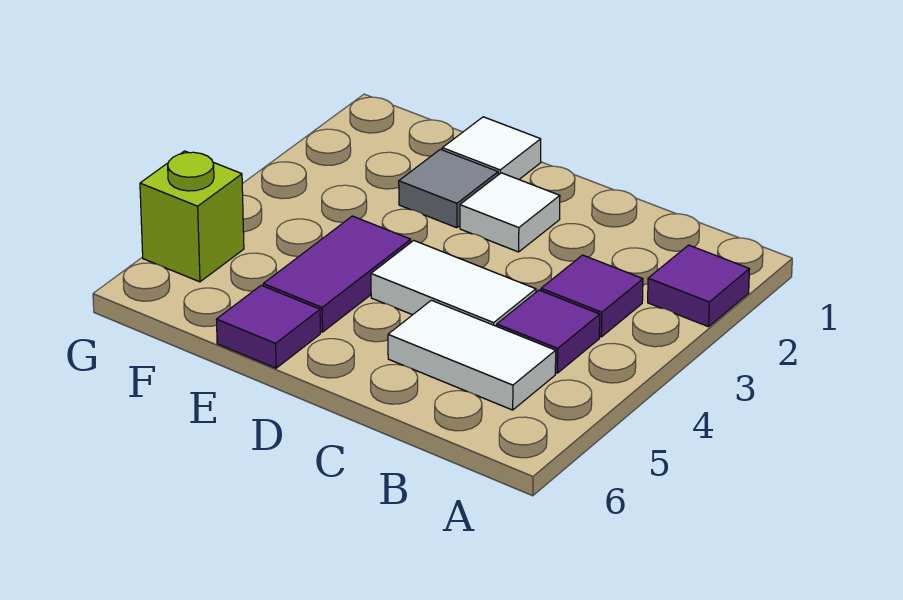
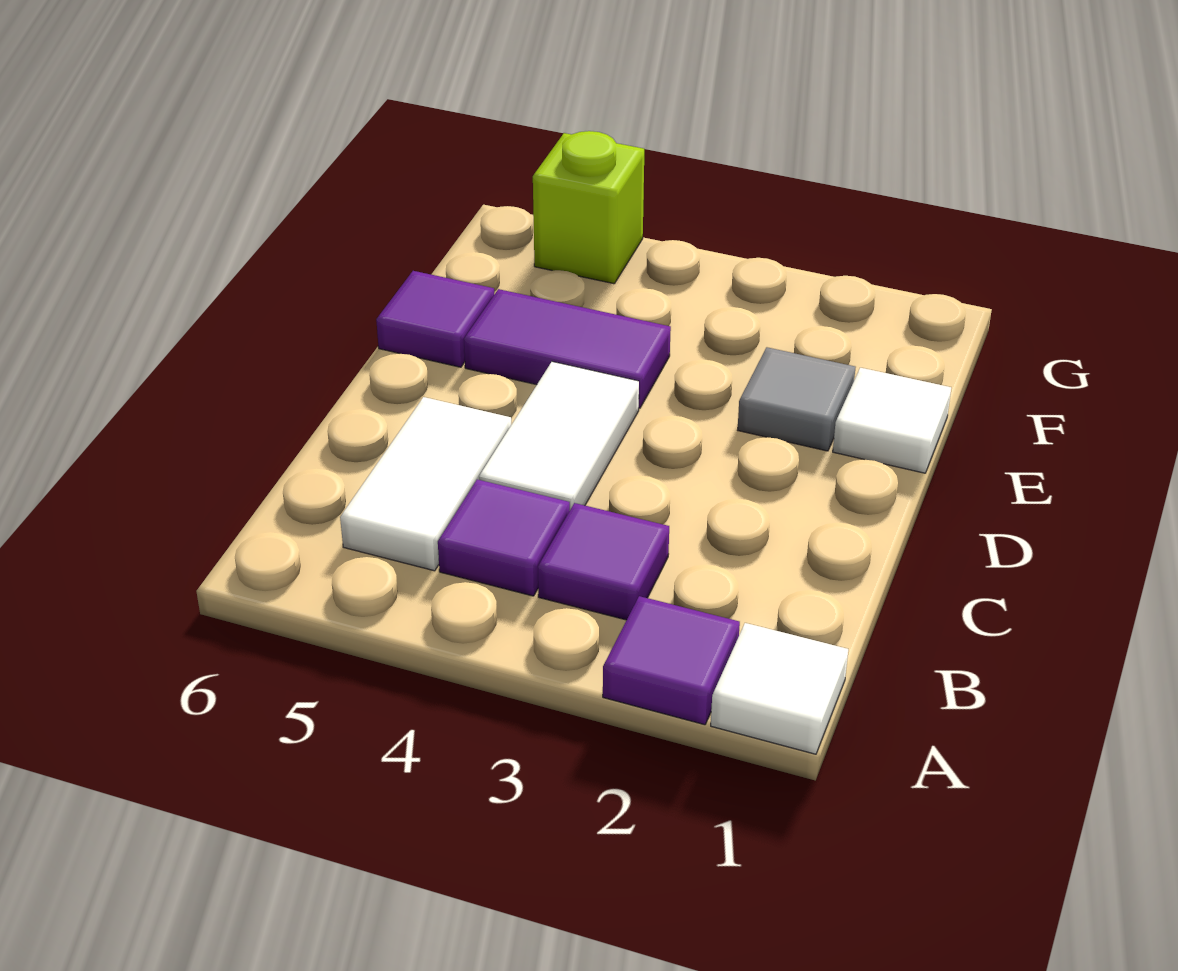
white tile D2 level 1 -> white tile A1 level 1

